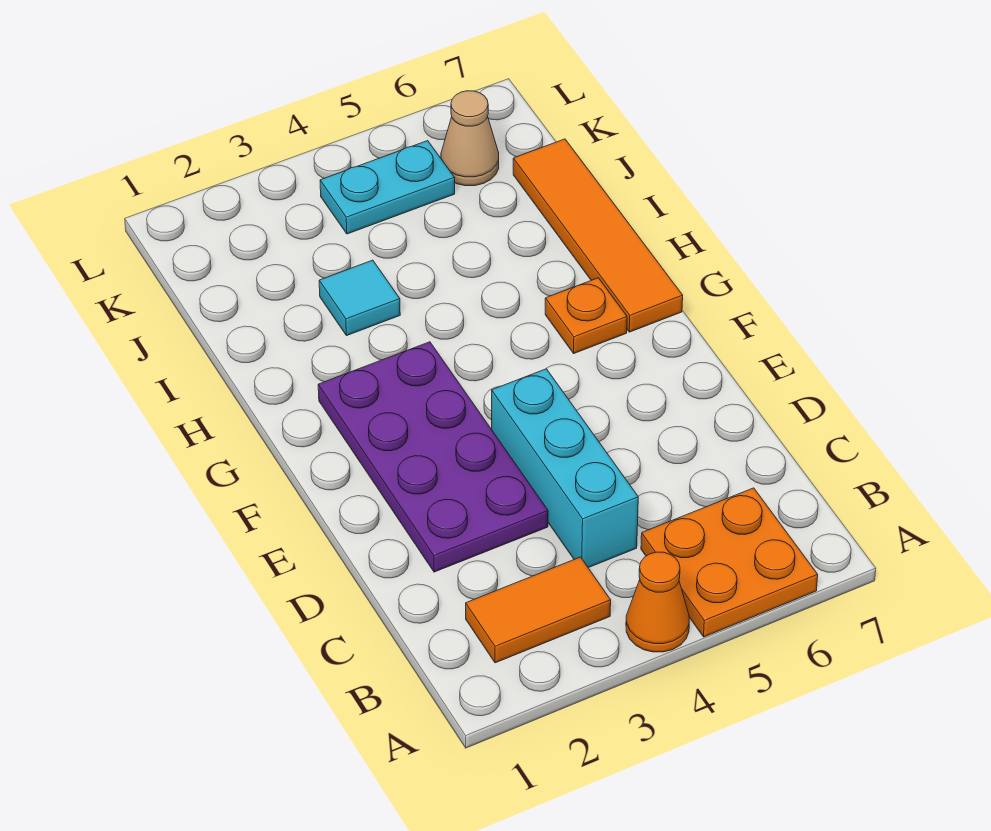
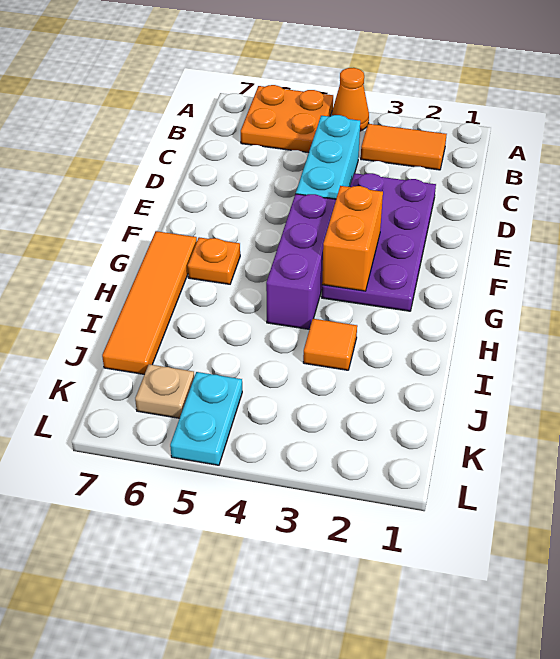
none -> orange brick F3:G3 level 2
none -> purple brick F4:H4 level 1
cyan tile I3 level 1 -> orange tile I3 level 1
cyan plate K4:K5 level 1 -> cyan plate K5:L5 level 1
tan cone K6 level 1 -> tan plate K6 level 1

